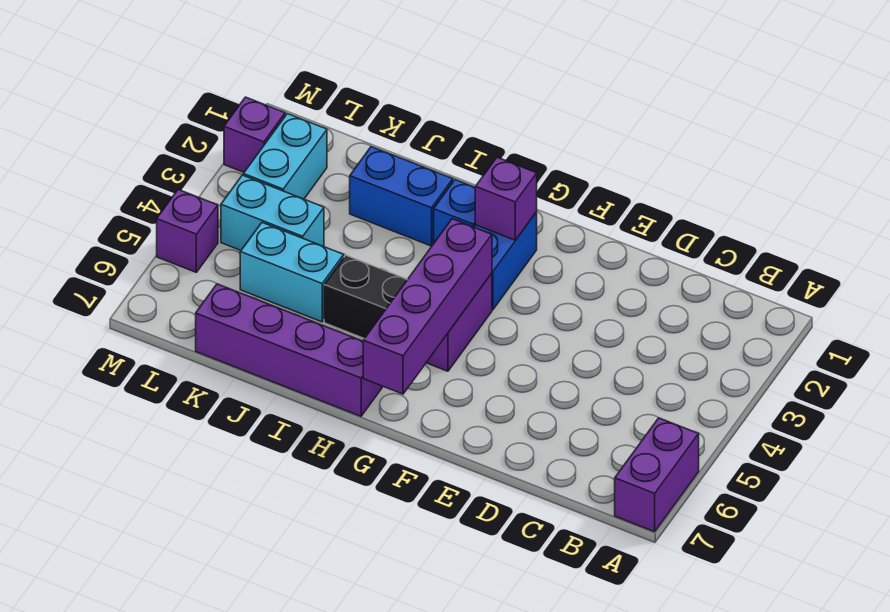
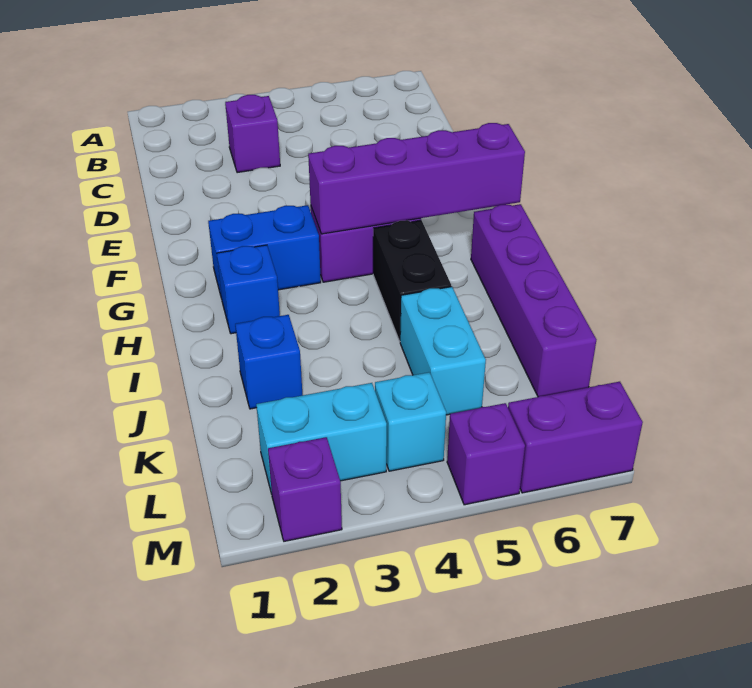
purple brick A6:A7 level 1 -> purple brick M6:M7 level 1
purple brick G2 level 2 -> purple brick C3 level 1
blue brick I2:J2 level 1 -> blue brick J2 level 1
cyan brick K4:L4 level 1 -> cyan brick L4 level 1

